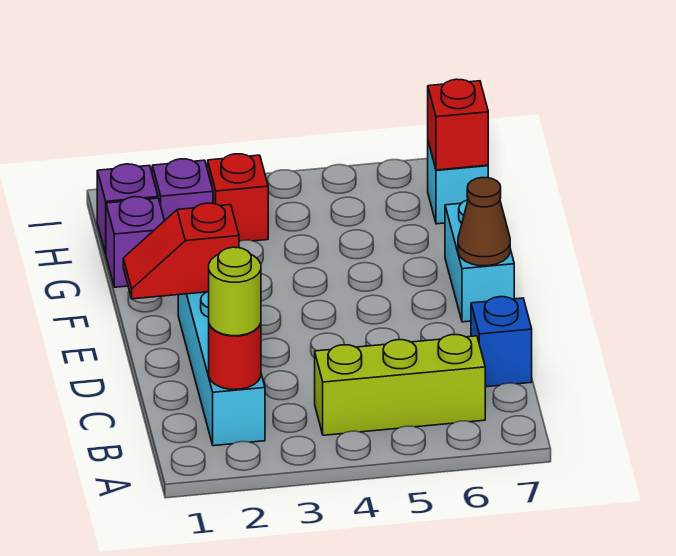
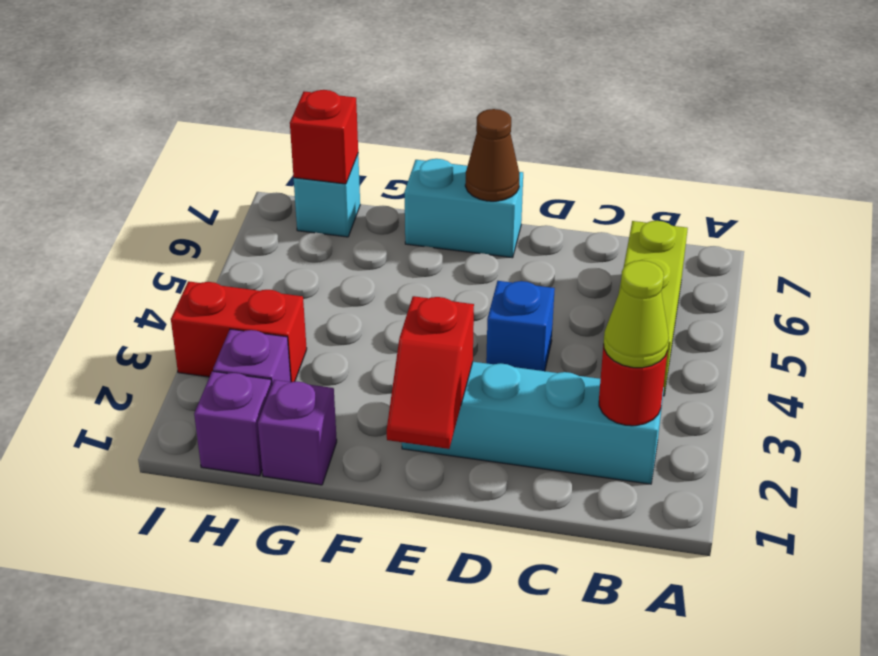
lime round brick B2 level 3 -> lime cone B2 level 3
blue brick C7 level 1 -> blue brick D4 level 1
red brick H3 level 1 -> red brick H3:I3 level 1

